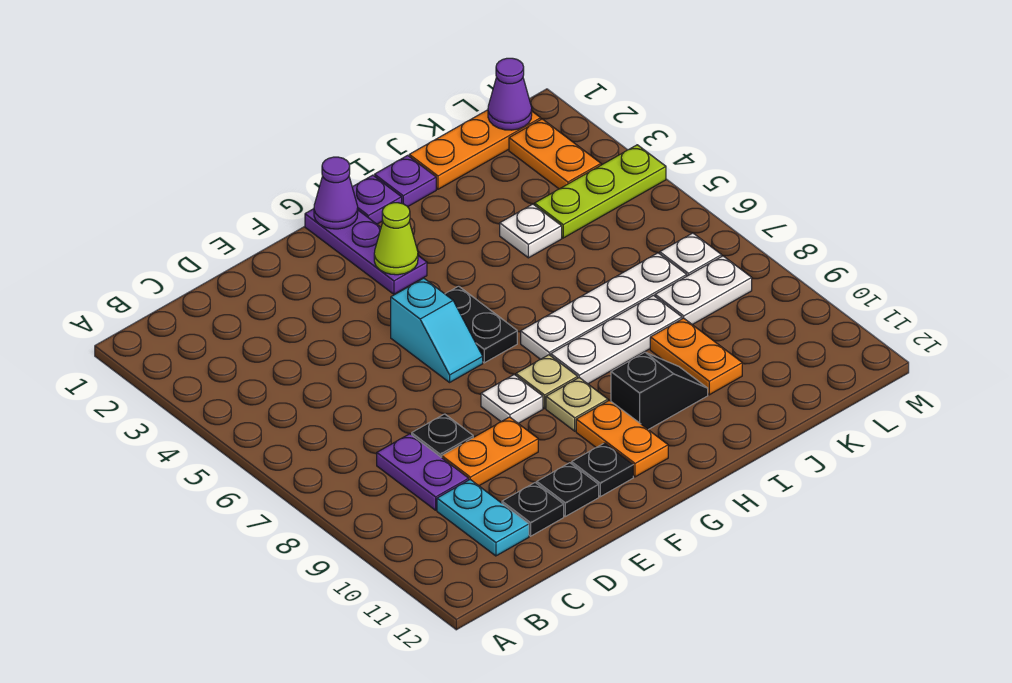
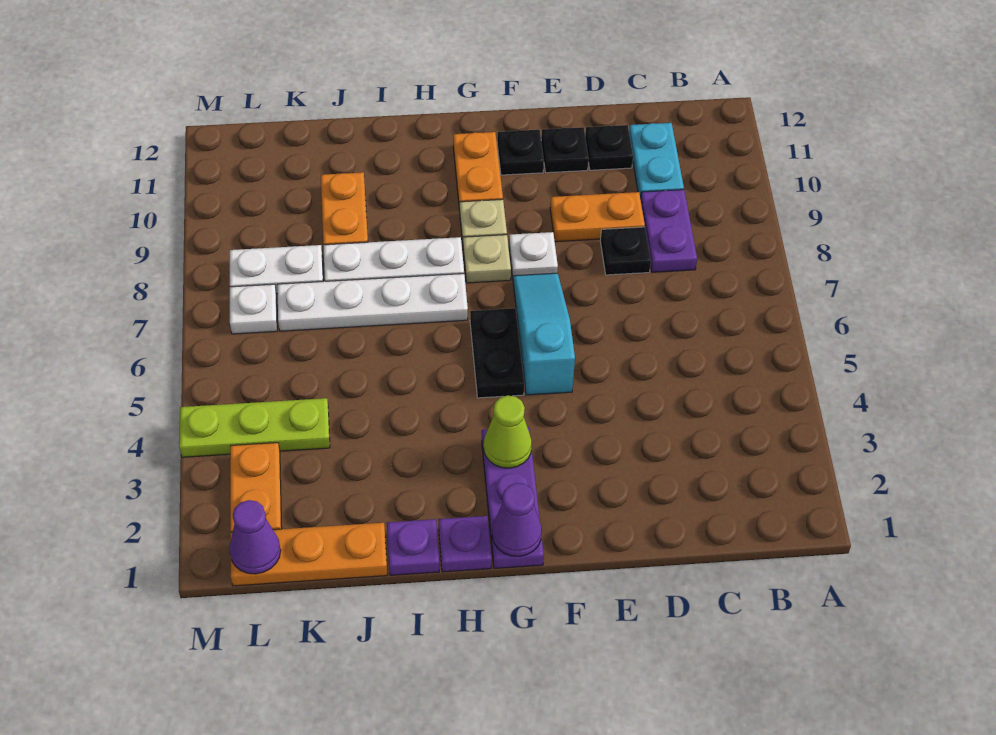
cyan slope F5:F6 level 1 top 5 -> cyan slope F5:F7 level 1 top 5
black slope H10:I10 level 1 top H -> none
white plate J4 level 1 -> none

